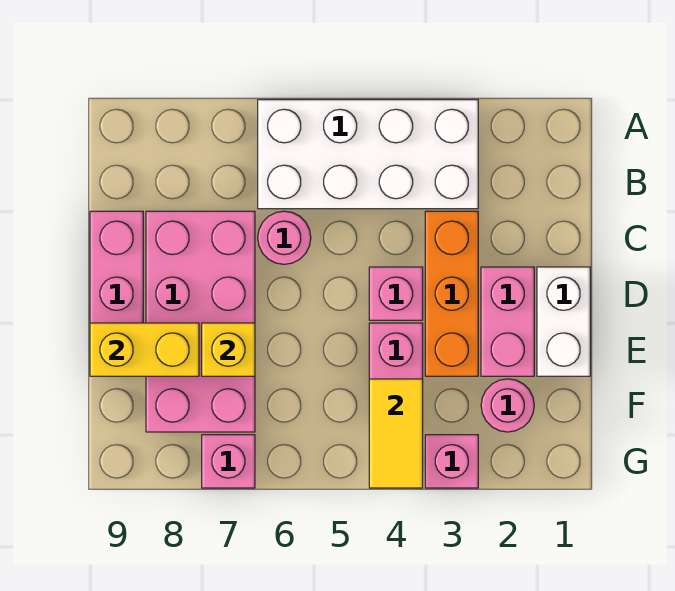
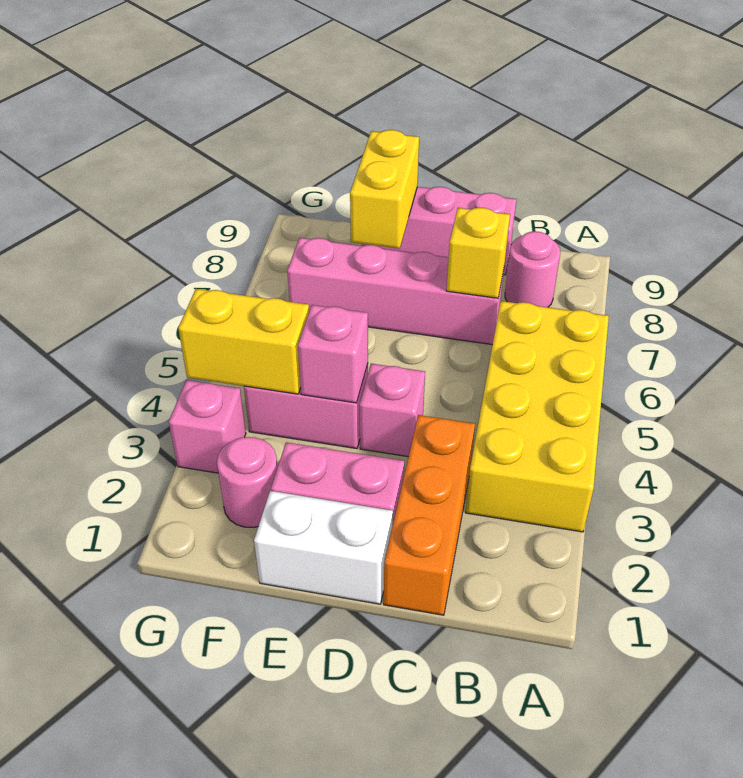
white brick A3:B6 level 1 -> yellow brick A3:B6 level 1
orange brick C3:E3 level 1 -> orange brick C1:C3 level 1
pink round brick C6 level 1 -> pink round brick B8 level 1
pink brick C7:F8 level 1 -> pink brick C7:F7 level 1
yellow brick E7 level 2 -> yellow brick C7 level 2
yellow tile F4:G4 level 2 -> yellow brick F4:G4 level 2
pink brick G7 level 1 -> pink brick E4 level 2

